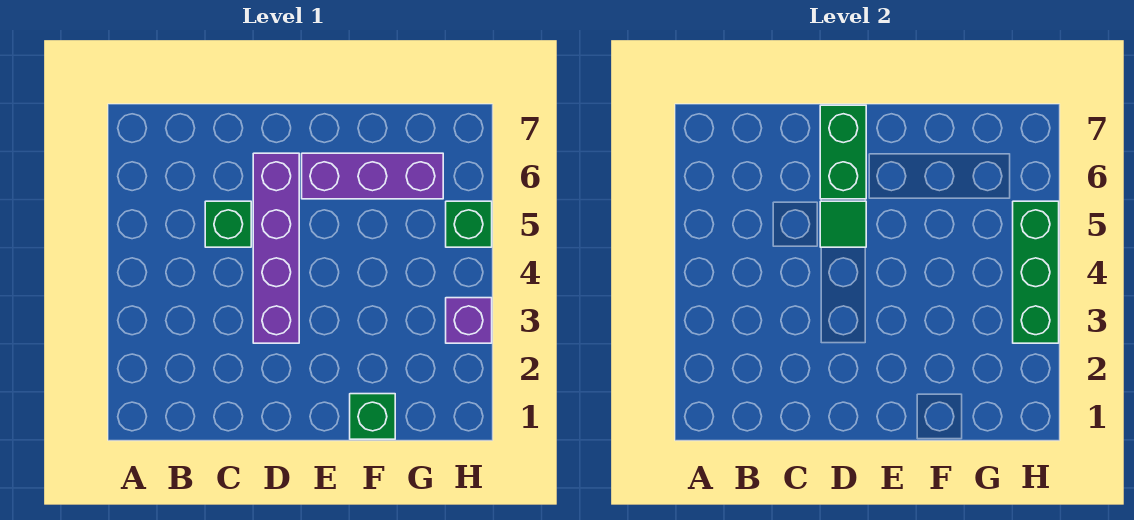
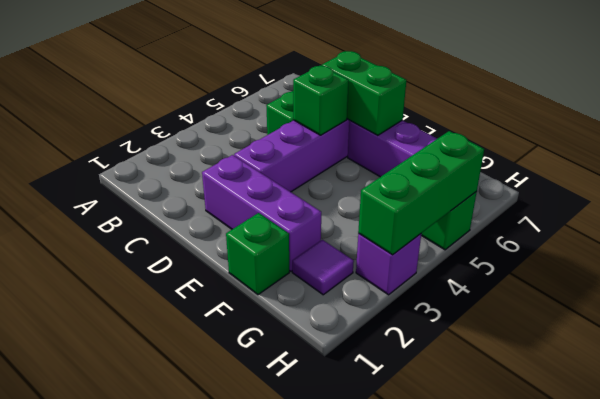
none -> purple brick D2:F2 level 1
green tile D5 level 2 -> green brick D5 level 2
green brick D6:D7 level 2 -> green brick D6:E6 level 2
none -> purple tile G2 level 1

